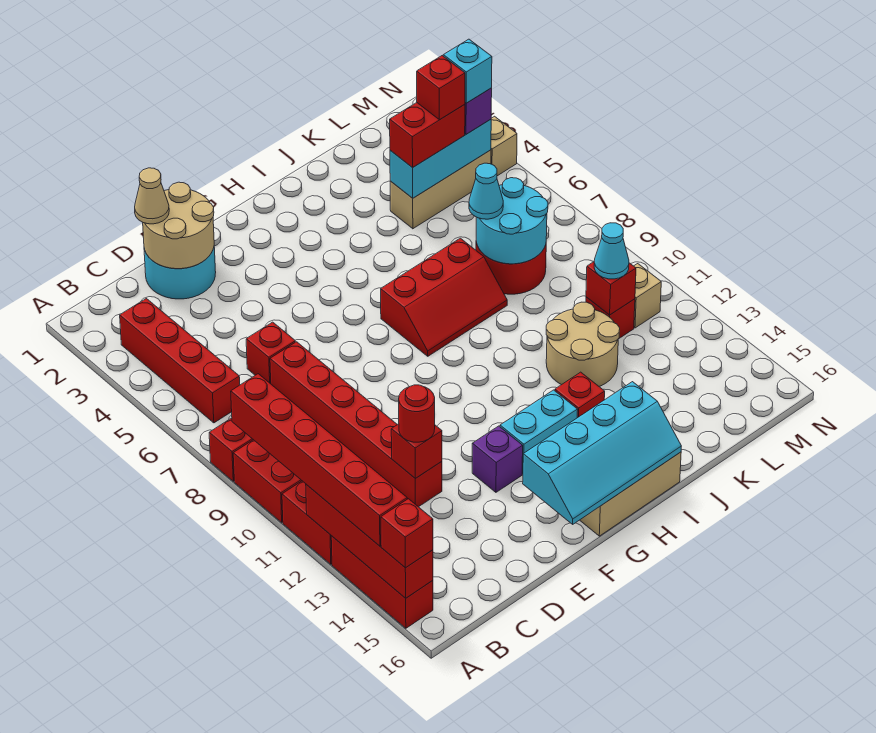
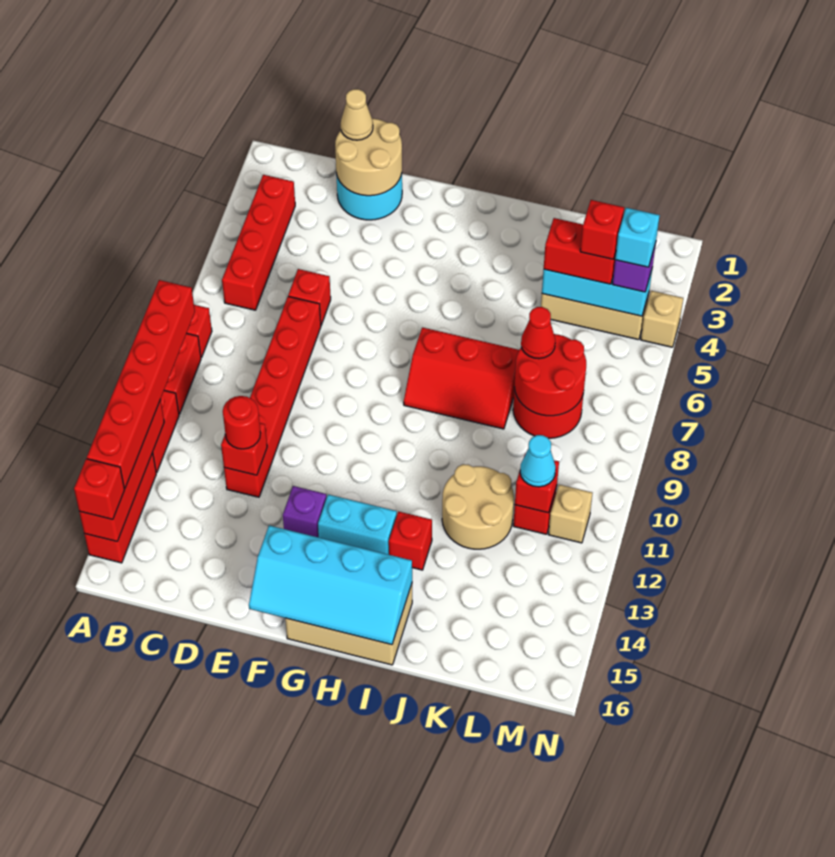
cyan round brick K7:L8 level 2 -> red round brick K7:L8 level 2
cyan cone K7 level 3 -> red cone K7 level 3

